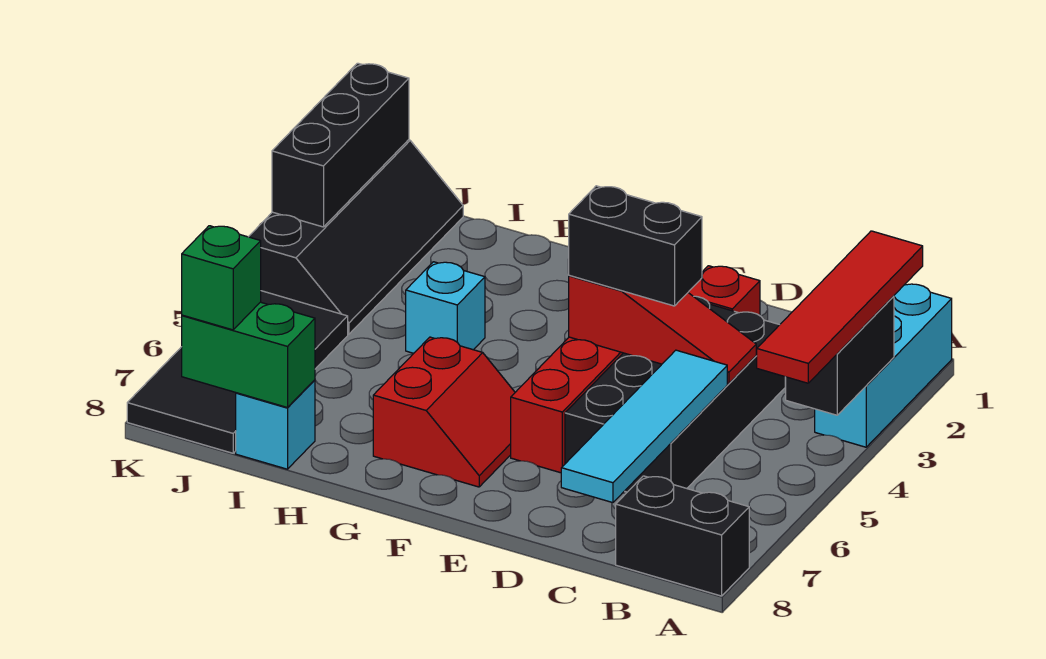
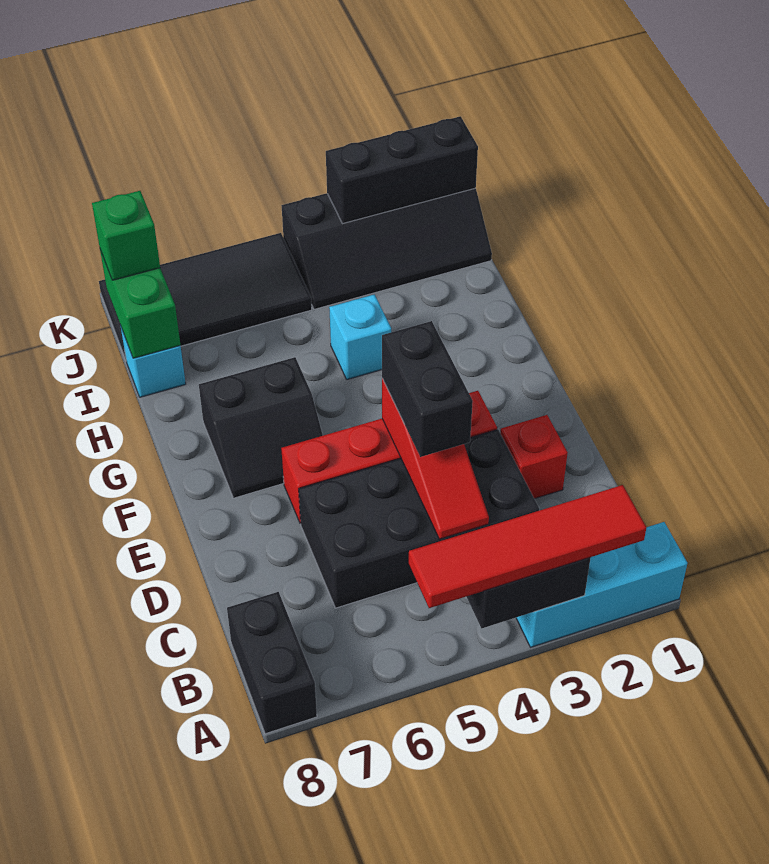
cyan tile C5:C8 level 2 -> none
red slope F6:G7 level 1 top G -> black slope F6:G7 level 1 top G

